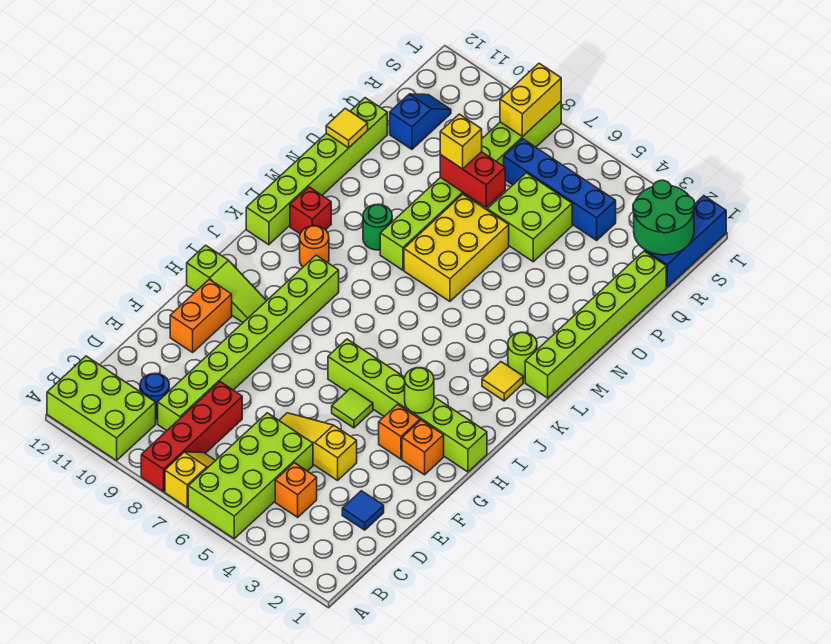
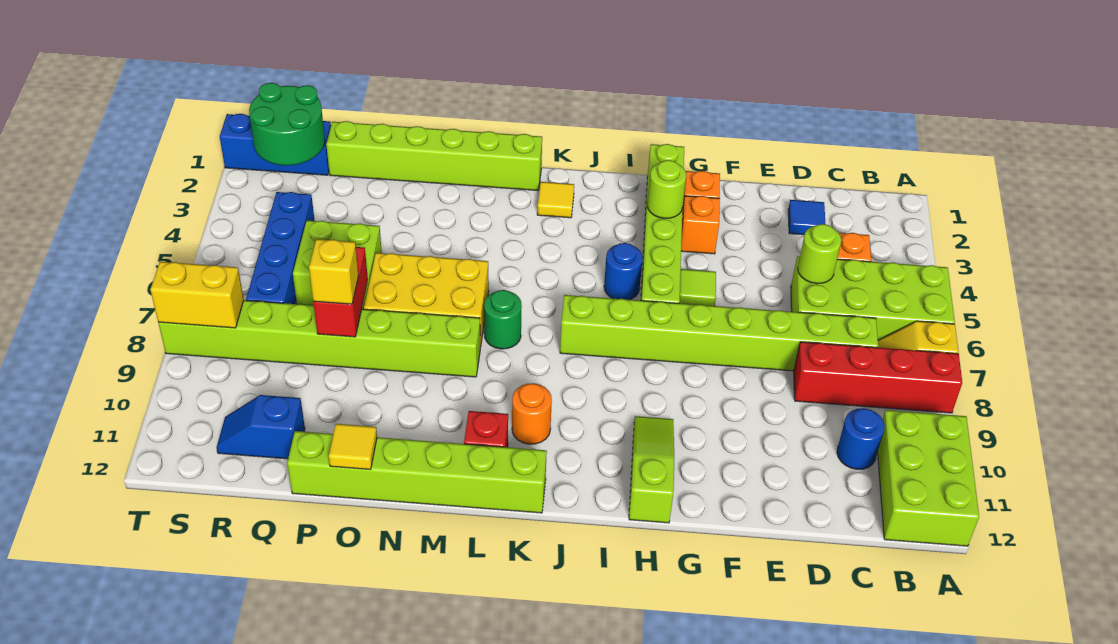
lime brick C9:J9 level 1 -> lime brick C7:J7 level 1
yellow slope E4:E6 level 1 top 4 -> none
orange brick F11:G11 level 1 -> none
none -> blue round brick I5 level 1
lime round brick L2 level 1 -> lime round brick D5 level 2
green round brick M9 level 1 -> green round brick L7 level 1

